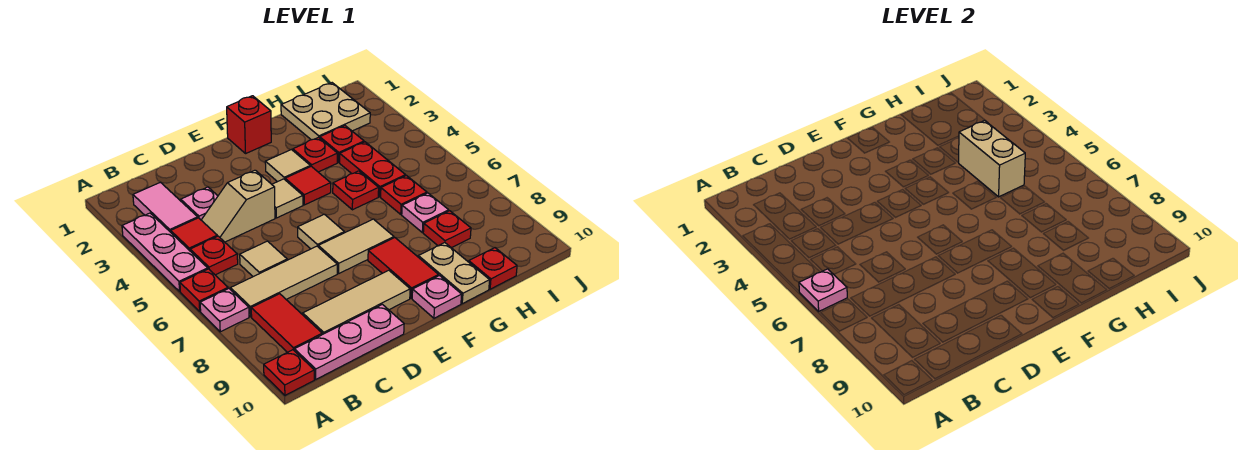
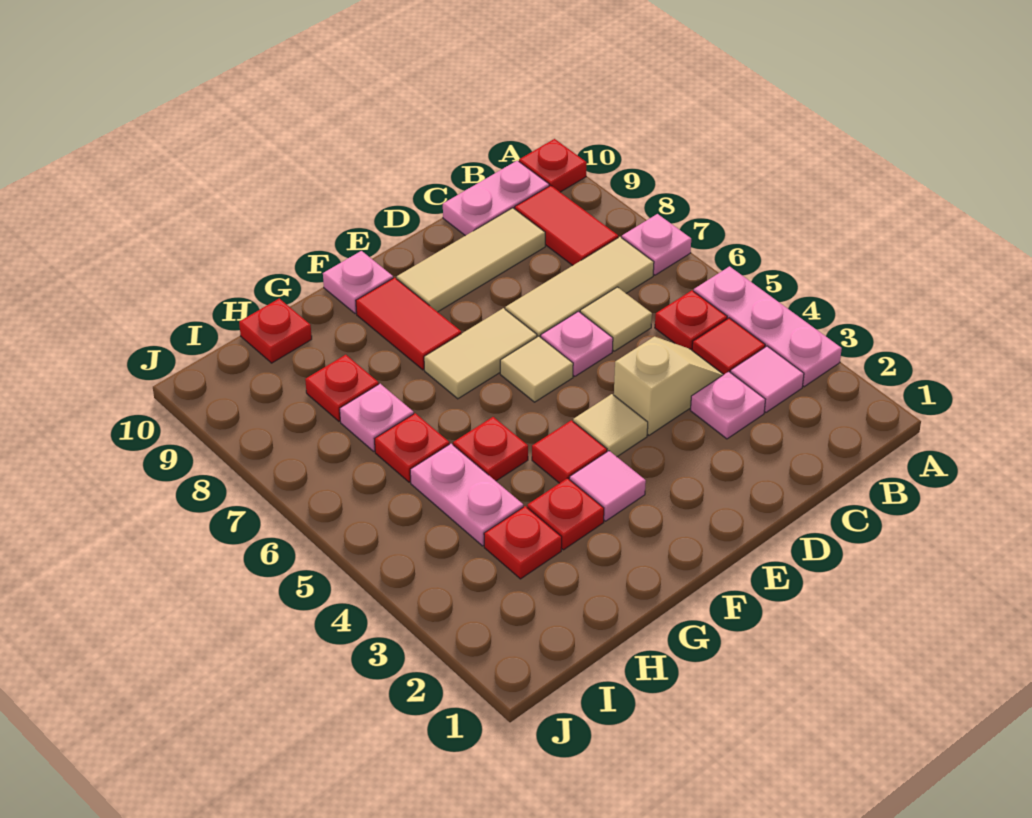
red plate A6 level 1 -> none
pink plate A6 level 2 -> pink plate D6 level 1
pink tile B2:B3 level 1 -> pink tile B3 level 1
pink plate B10:D10 level 1 -> pink plate B10:C10 level 1
red brick F1 level 1 -> none
tan tile F3 level 1 -> pink tile F3 level 1
tan plate G9:G10 level 1 -> none
tan plate H1:I2 level 1 -> none
red plate H4:H5 level 1 -> pink plate H4:H5 level 1
tan brick H4:H5 level 2 -> none

